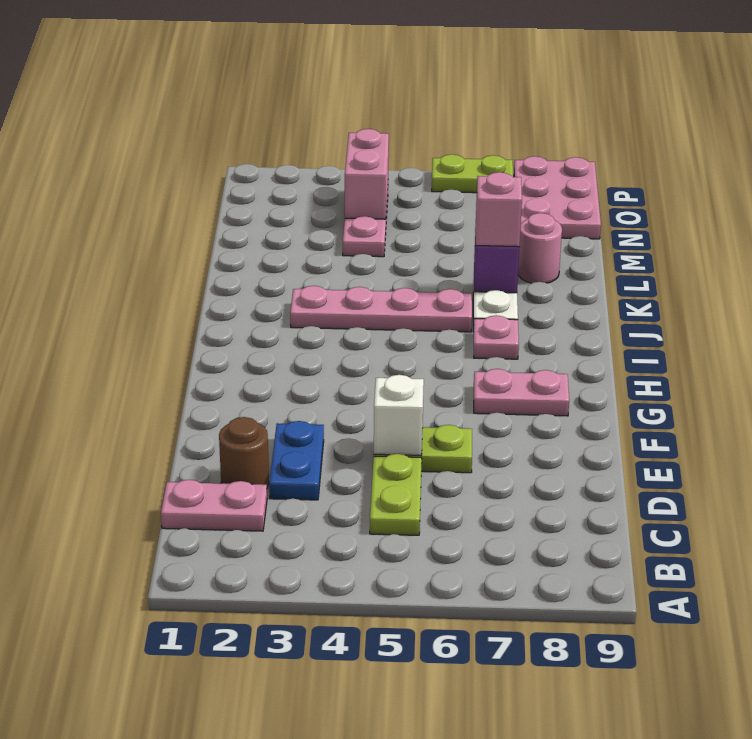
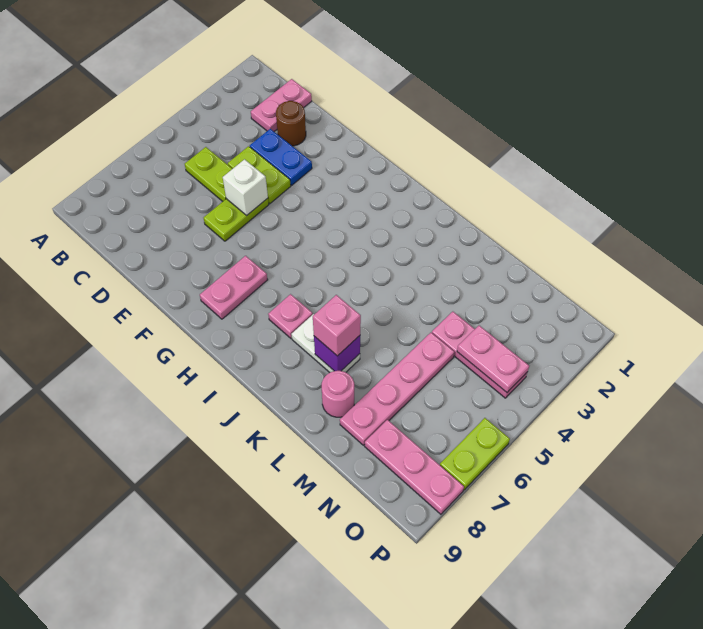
none -> lime plate D4:E4 level 1
pink plate J3:J6 level 1 -> pink plate M5:M8 level 1
pink brick N4:O4 level 2 -> pink plate N4:O4 level 2
pink plate N8:P9 level 1 -> pink plate N8:P8 level 1

